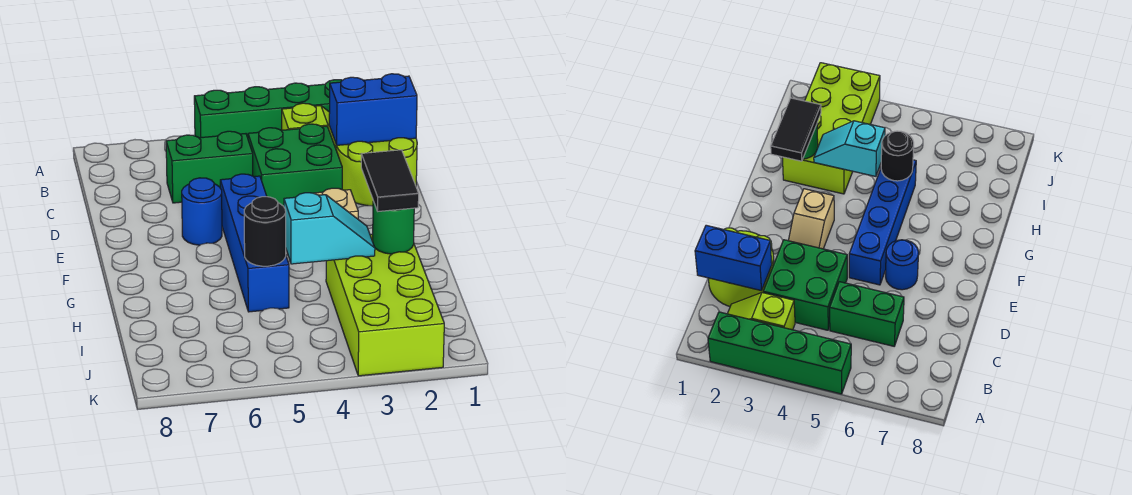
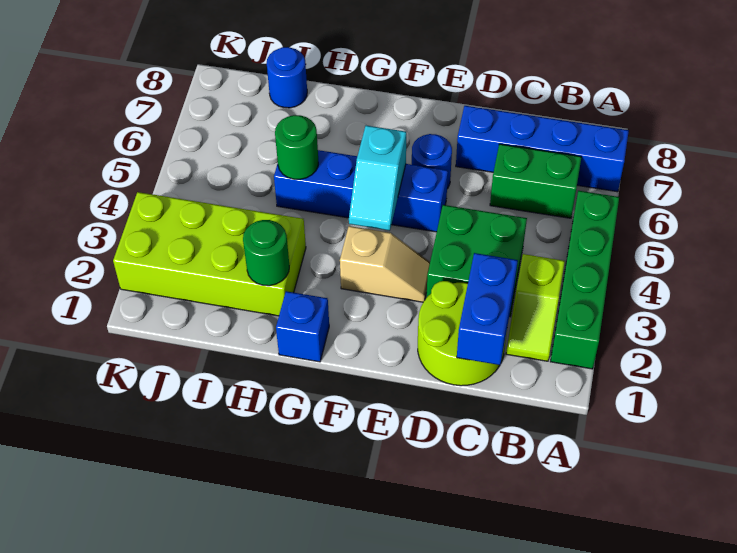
none -> blue brick A7:D7 level 1
green brick C5:C6 level 1 -> green brick B6:C6 level 1
none -> blue brick G1 level 1
black tile G2:H2 level 3 -> none
cyan slope H3:H4 level 2 top 4 -> cyan slope F4:F5 level 2 top 5
black round brick H5 level 2 -> green round brick H5 level 2
none -> blue round brick I8 level 1

